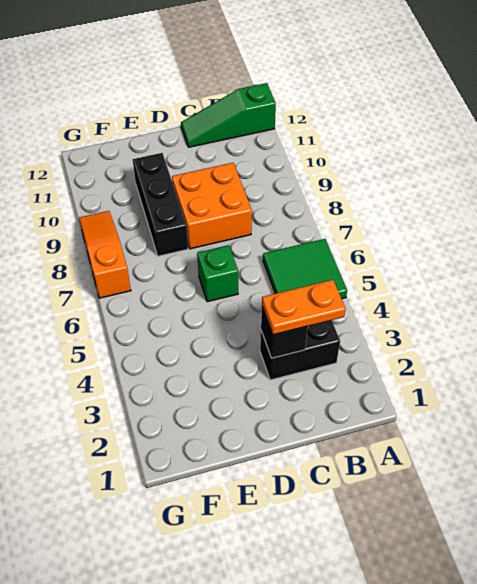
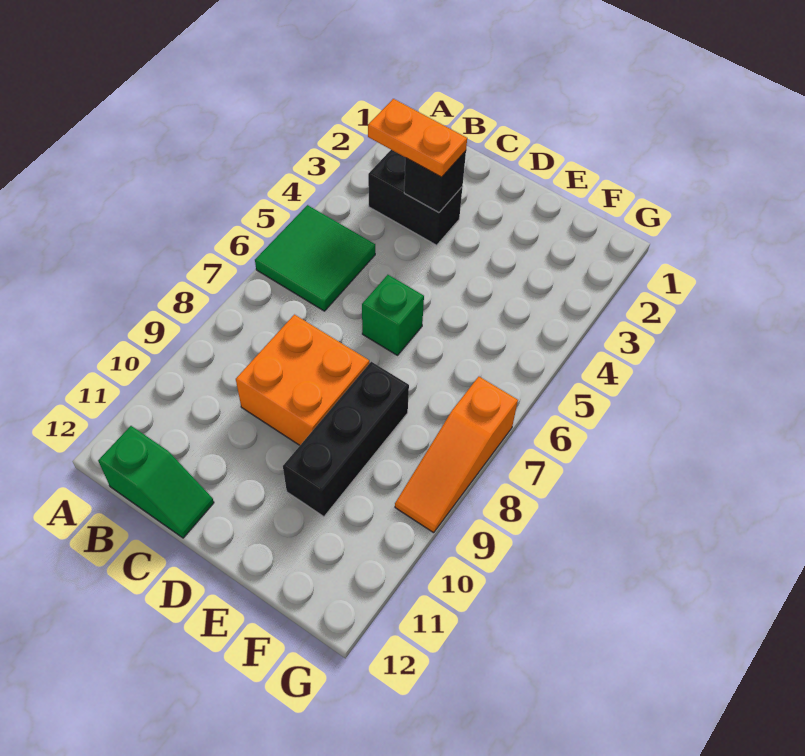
green slope A12:C12 level 1 top A -> green slope B12:C12 level 1 top B

